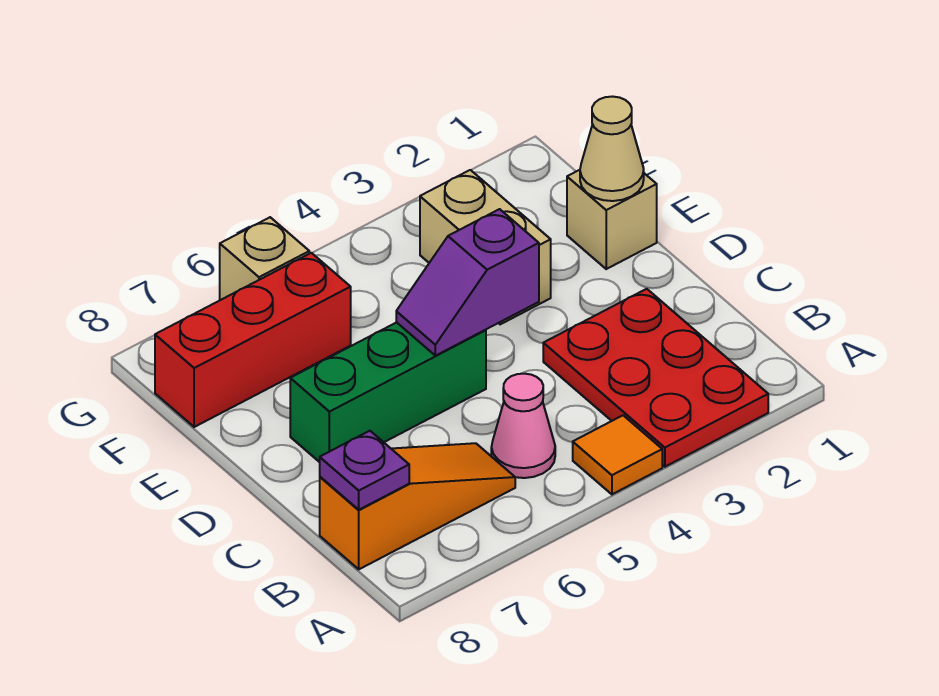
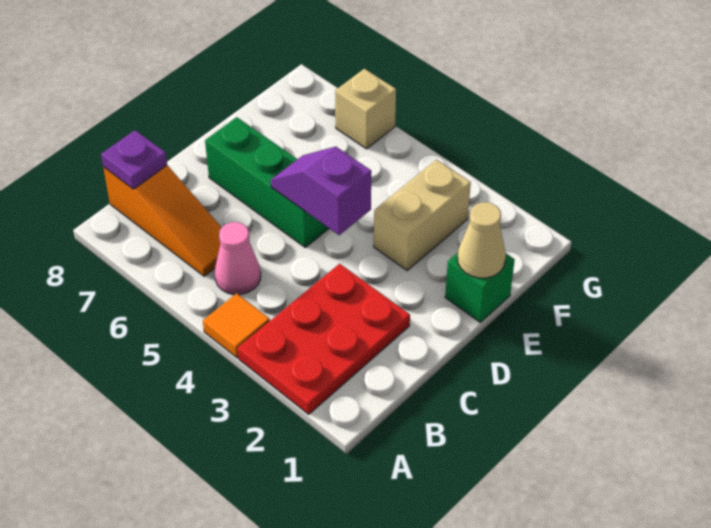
tan brick E1 level 1 -> green brick E1 level 1
red brick F6:F8 level 1 -> none

